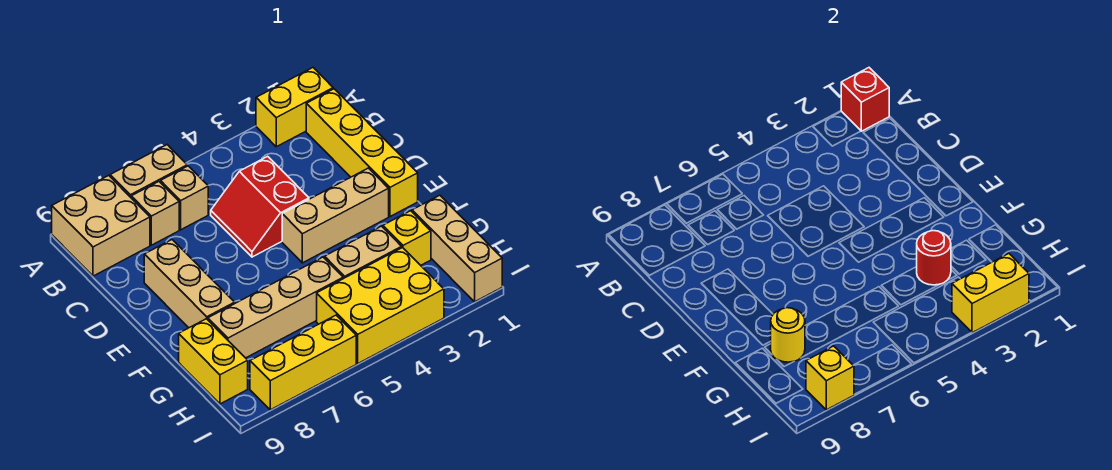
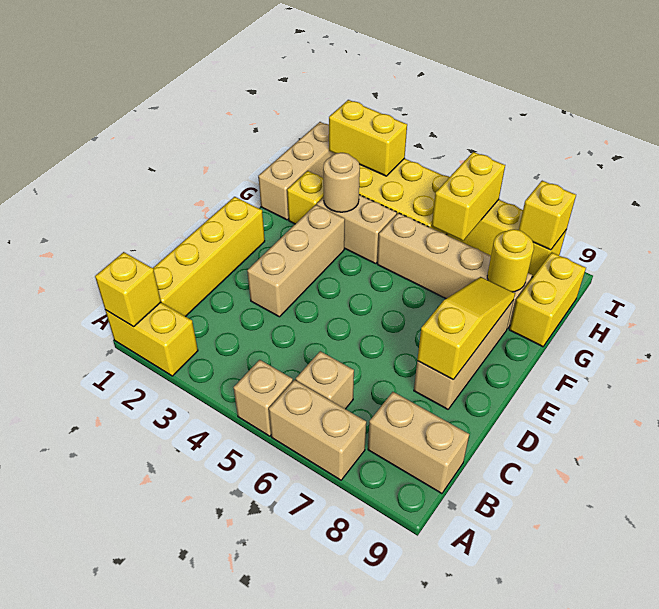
red brick A1 level 2 -> yellow brick A1 level 2
tan brick A8:B9 level 1 -> tan brick B8:B9 level 1
tan brick B7 level 1 -> tan brick A5 level 1
red slope C4:D5 level 1 top 4 -> none
none -> yellow slope D8:F8 level 2 top D
tan brick E2:E4 level 1 -> tan brick D3:F3 level 1
red round brick G3 level 2 -> tan round brick G3 level 2
none -> yellow brick H6:I6 level 2

